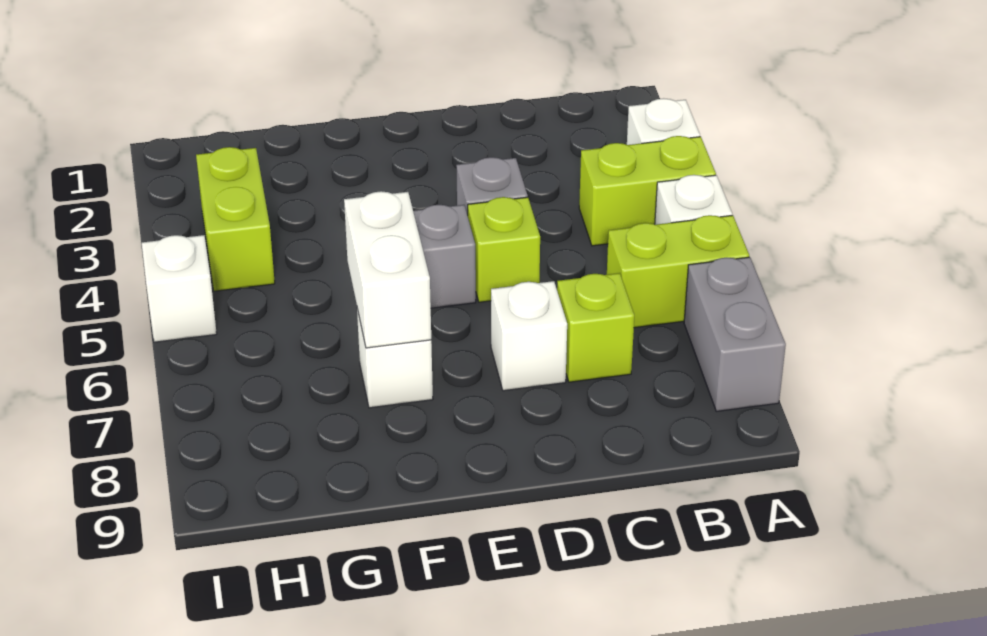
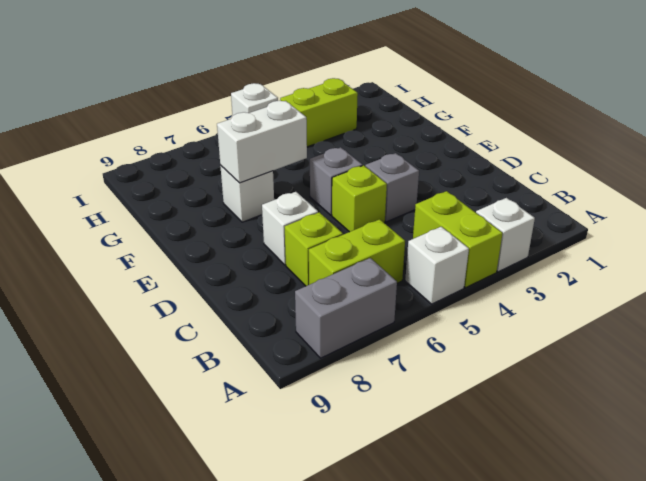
lime brick A6:B6 level 1 -> lime brick B6:B7 level 1

